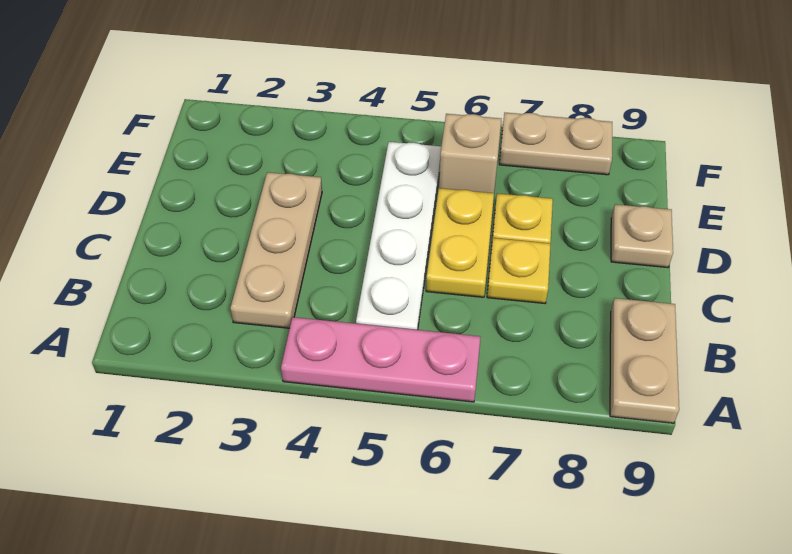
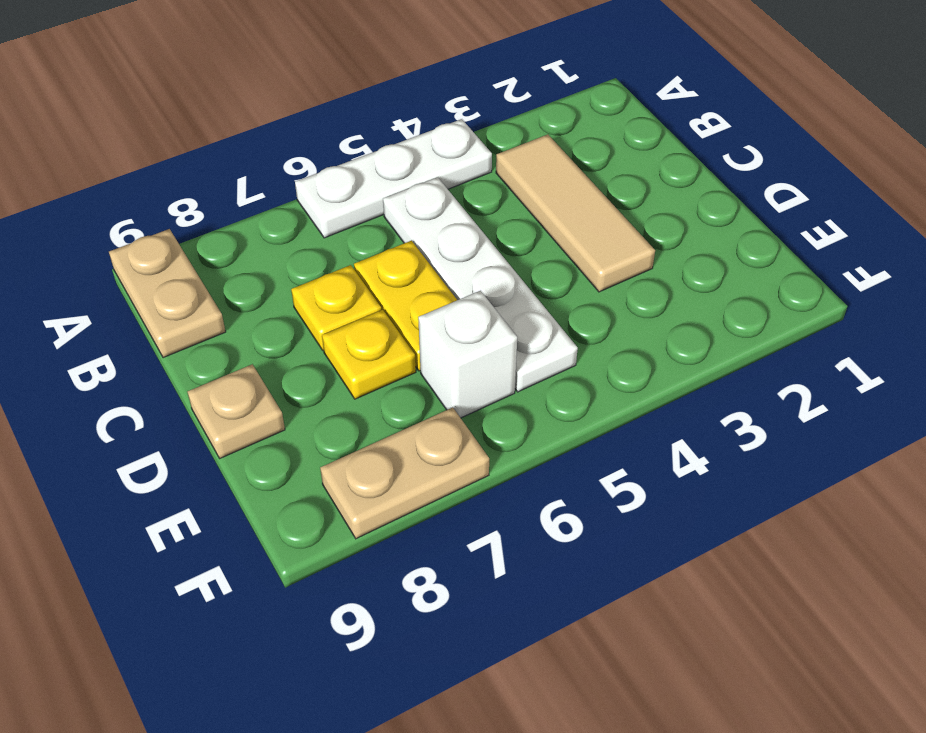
pink plate A4:A6 level 1 -> white plate A4:A6 level 1
tan plate B3:D3 level 1 -> tan tile B3:D3 level 1
tan brick E6 level 1 -> white brick E6 level 1

